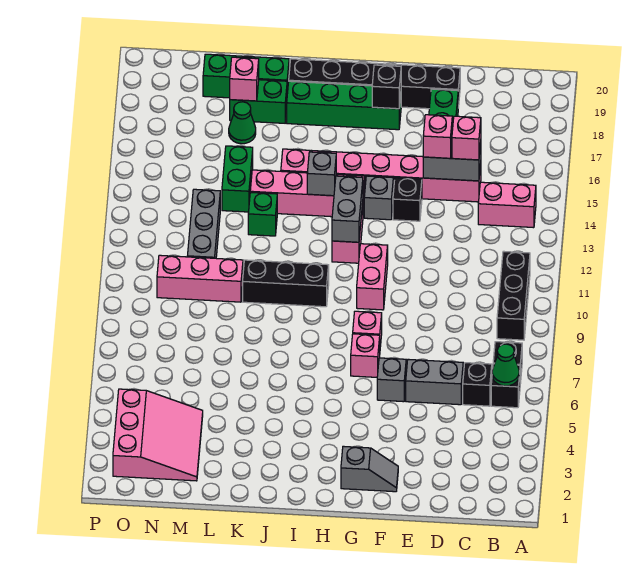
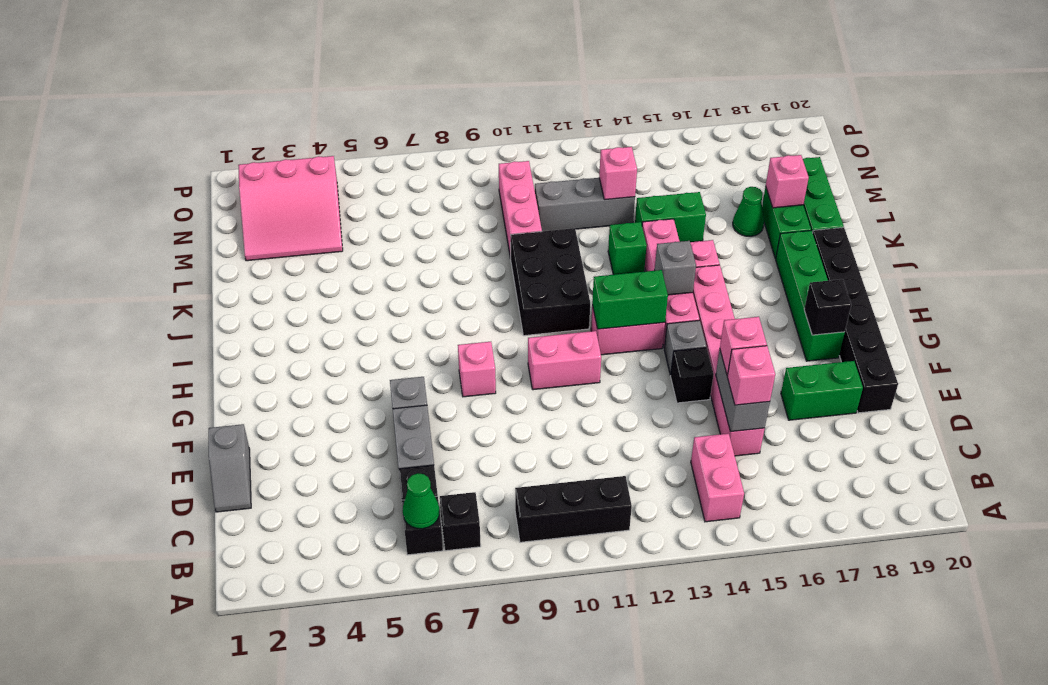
grey slope F2:G2 level 1 top G -> grey slope D1:E1 level 1 top E
pink brick G7 level 1 -> pink brick M13 level 2
grey brick H12:H13 level 2 -> green brick H12:H13 level 2
black brick I10:K10 level 1 -> black brick I10:K11 level 1

